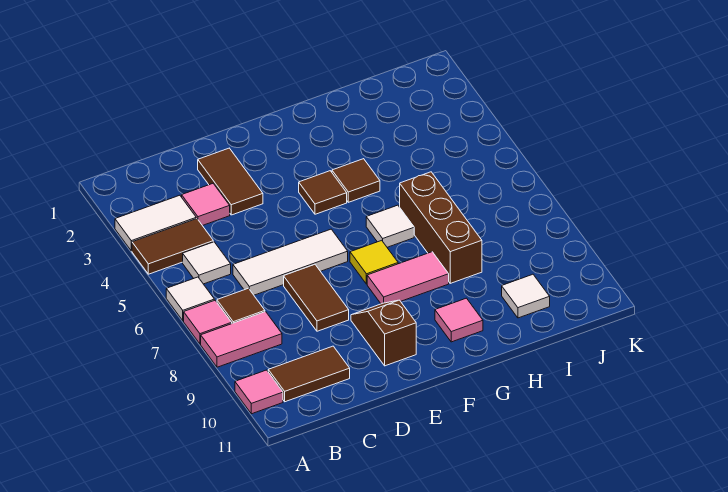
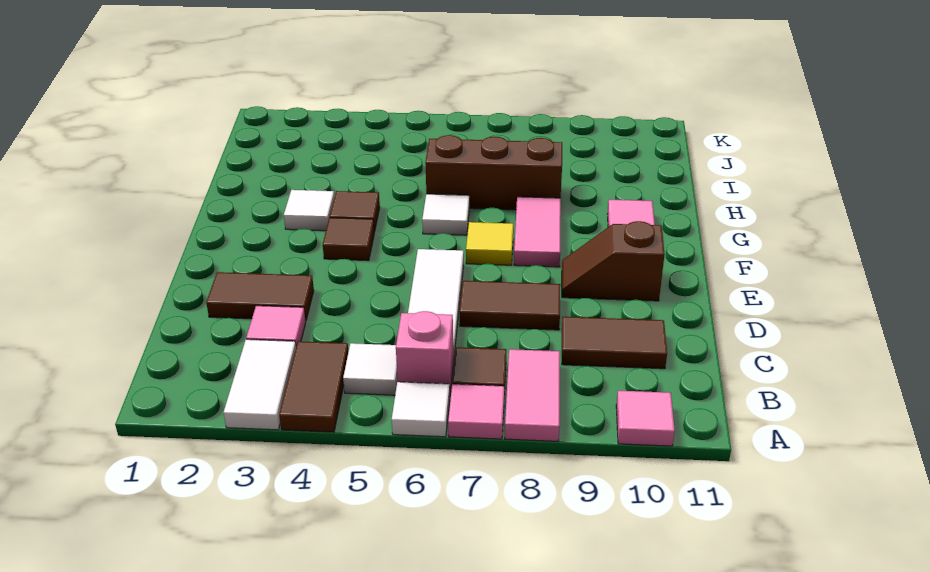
none -> pink brick B6 level 1
brown tile B10:C10 level 1 -> brown tile C9:C10 level 1
white tile I10 level 1 -> white tile G3 level 1

